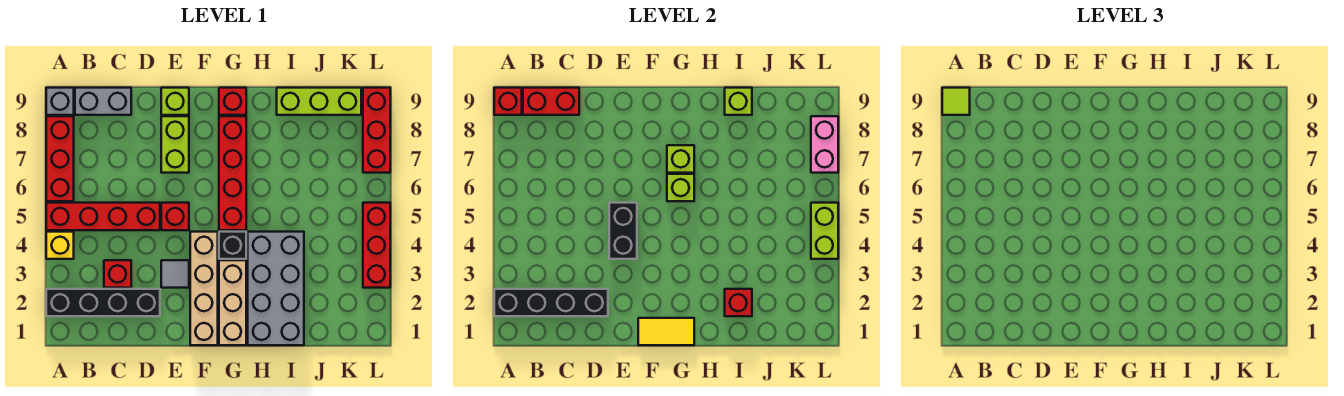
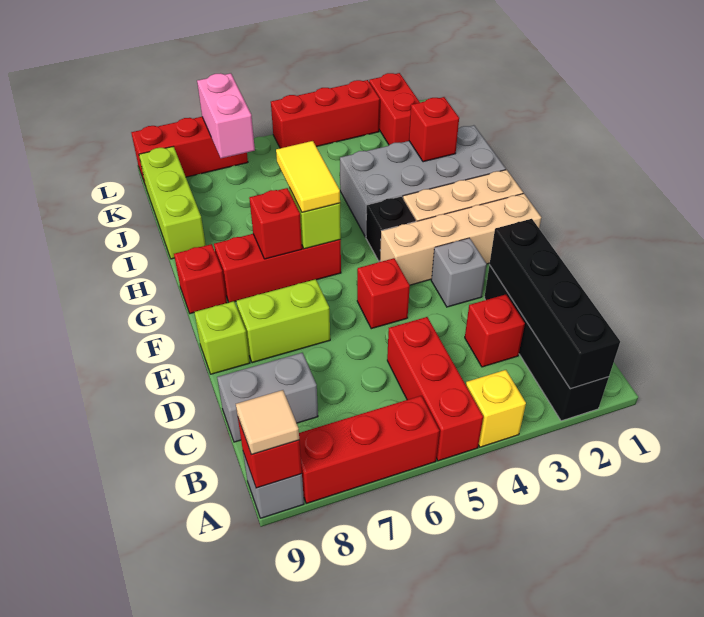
red brick A5:D5 level 1 -> red brick A5:C5 level 1
lime tile A9 level 3 -> tan tile A9 level 3
grey brick B9:C9 level 1 -> grey brick C8:C9 level 1
red brick B9:C9 level 2 -> red brick K2:L2 level 1
grey tile E3 level 1 -> grey brick E3 level 1
black brick E4:E5 level 2 -> none
yellow tile F1:G1 level 2 -> yellow tile G6:H6 level 3
red brick G5:G8 level 1 -> red brick G6:G8 level 1
lime brick G7 level 2 -> red brick G7 level 2
lime brick I9 level 2 -> none
lime brick L4:L5 level 2 -> none
pink brick L7:L8 level 2 -> pink brick K7:L7 level 2

